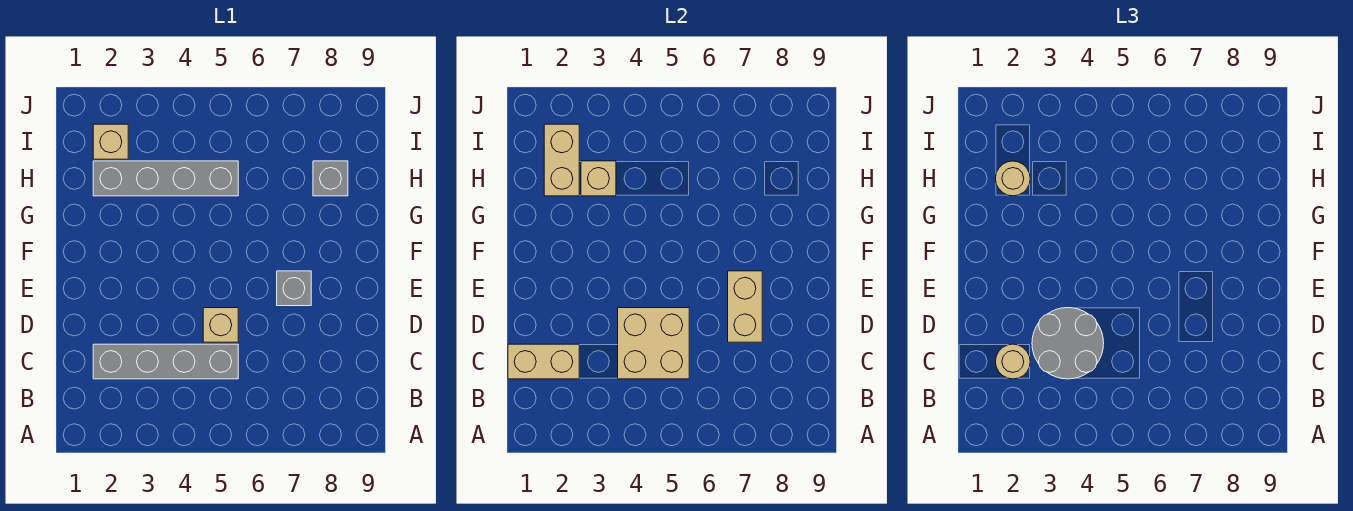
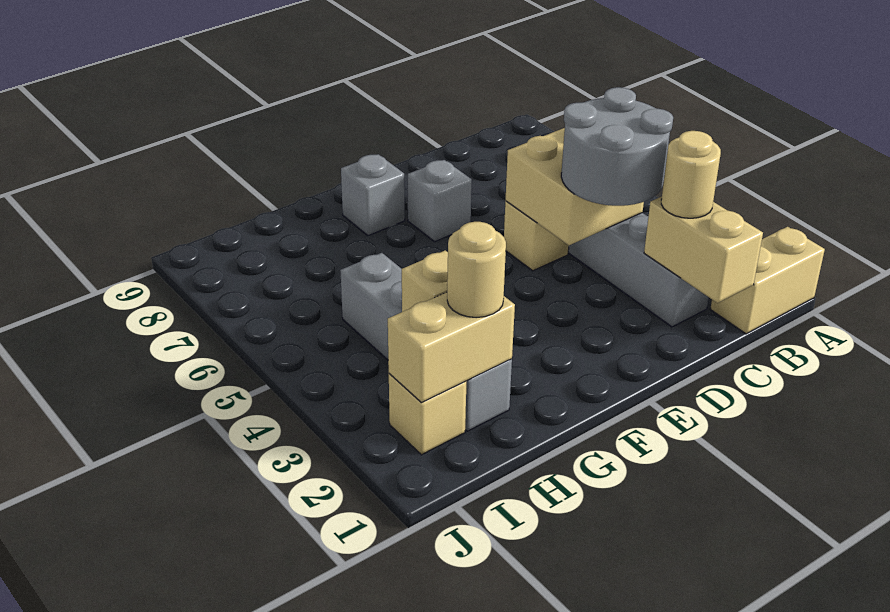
tan brick D7:E7 level 2 -> tan brick A1:B1 level 1
grey brick H8 level 1 -> grey brick F8 level 1

